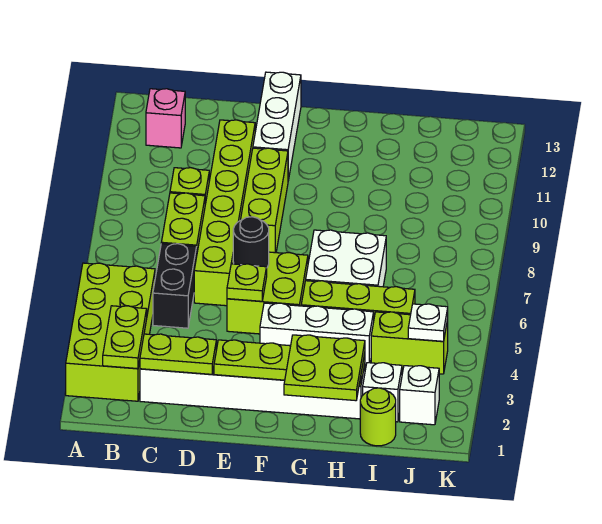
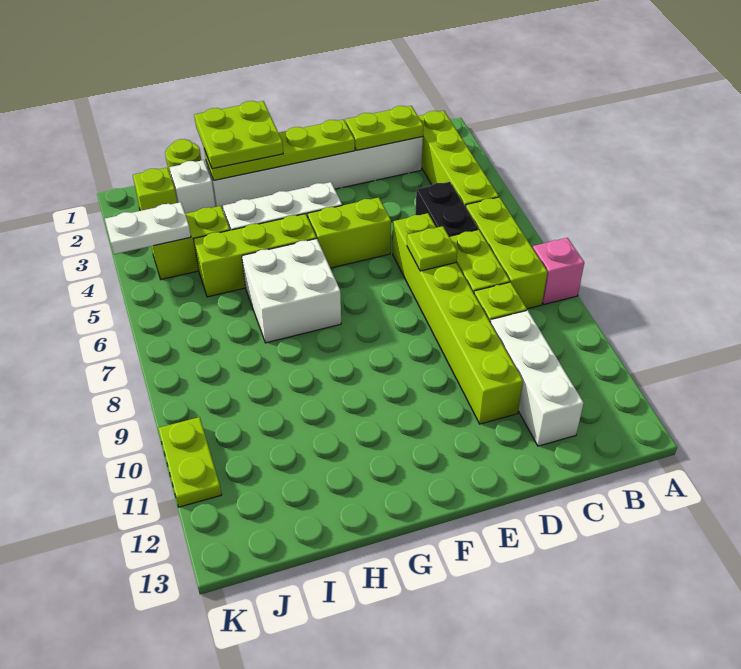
lime brick A2:B5 level 1 -> lime brick B2:B5 level 1
lime plate B2:B3 level 2 -> lime plate K10:K11 level 1
pink brick B12 level 1 -> pink brick A8 level 1
lime brick E5:F6 level 1 -> lime brick E5:F5 level 1
lime plate E5 level 2 -> lime plate D7 level 2
black round brick E6 level 2 -> none
lime brick E8:E10 level 1 -> lime brick B6:B8 level 1
white brick E11:E13 level 1 -> white brick C10:C12 level 1
white brick J2 level 1 -> lime brick J2 level 1
white plate J4 level 2 -> white plate J4:K4 level 2

